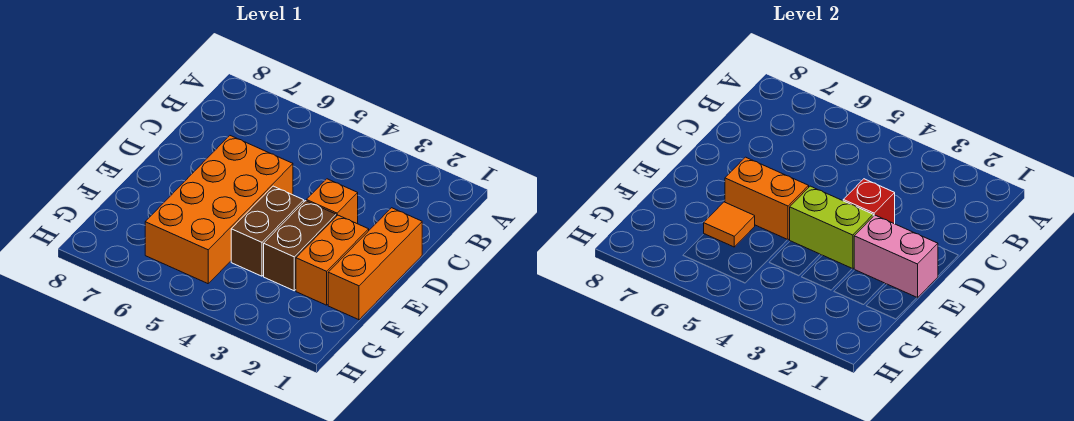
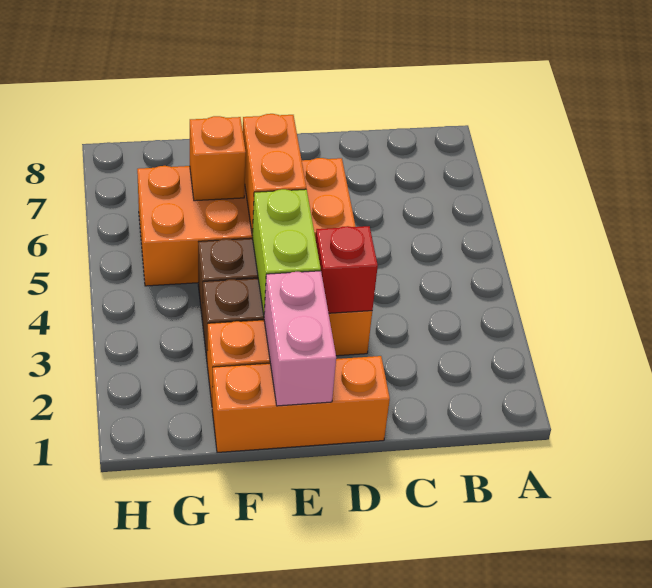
orange tile F6 level 2 -> orange brick F6 level 2

